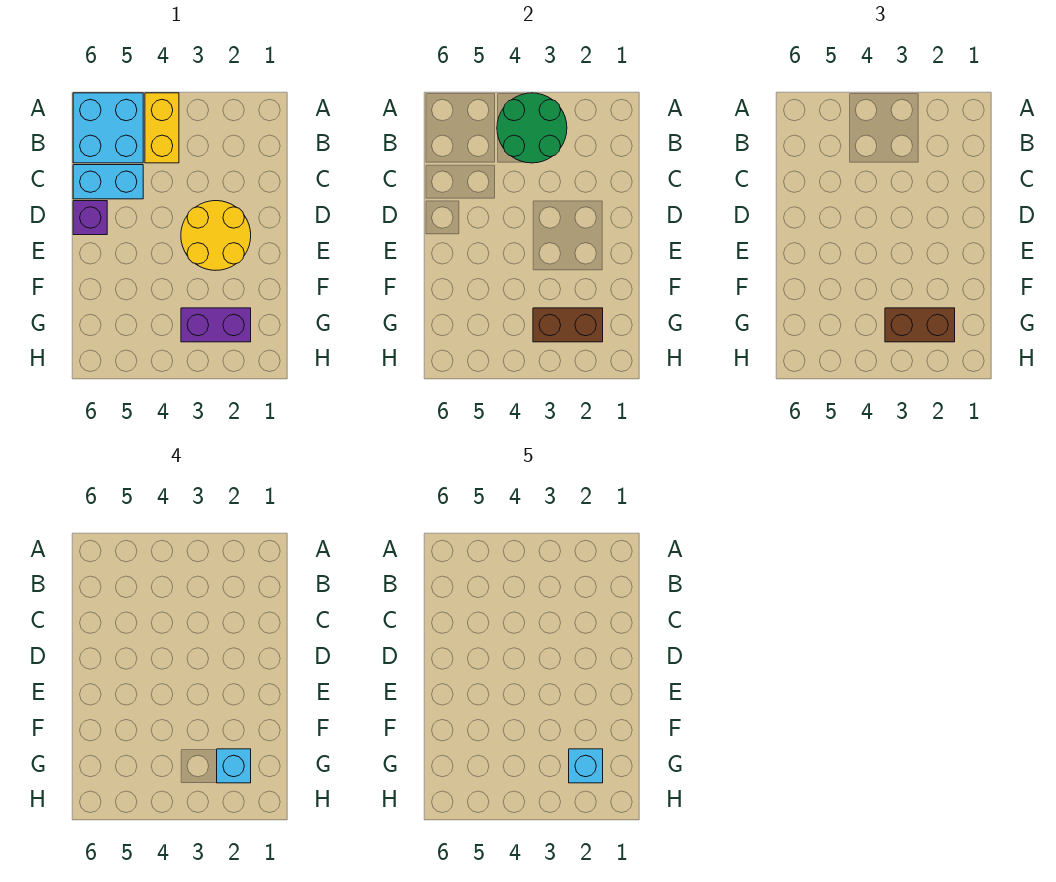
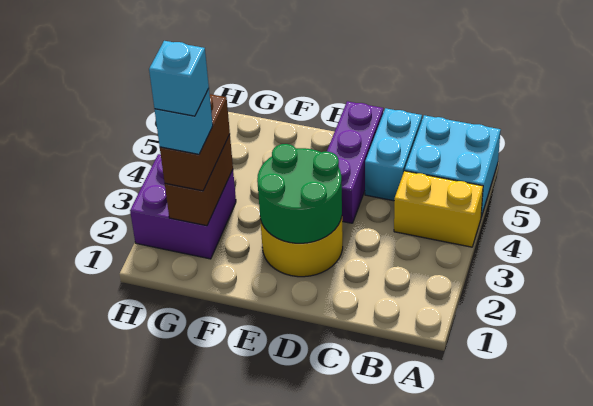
green round brick A3:B4 level 2 -> green round brick D2:E3 level 2
purple brick D6 level 1 -> purple brick D4:D6 level 1
purple brick G2:G3 level 1 -> purple brick G2:H3 level 1

